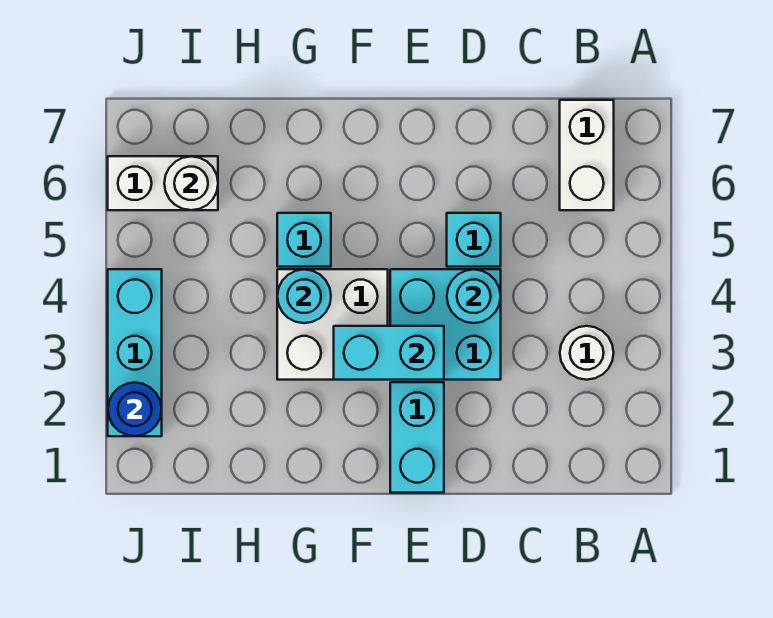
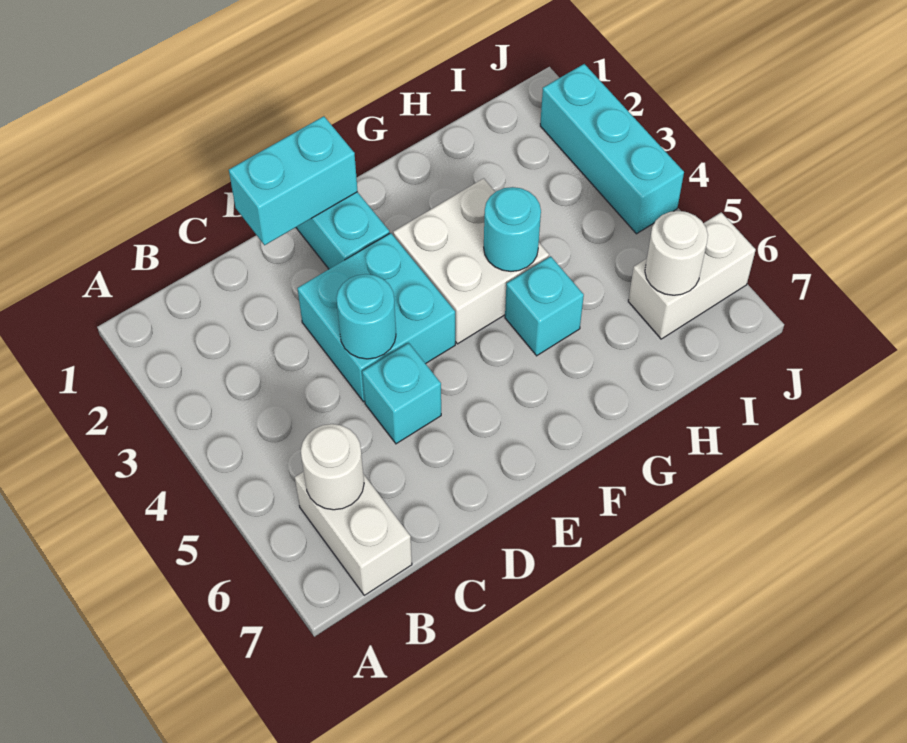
white round brick B3 level 1 -> white round brick B6 level 2
cyan brick E3:F3 level 2 -> cyan brick D1:E1 level 2
blue round brick J2 level 2 -> none

